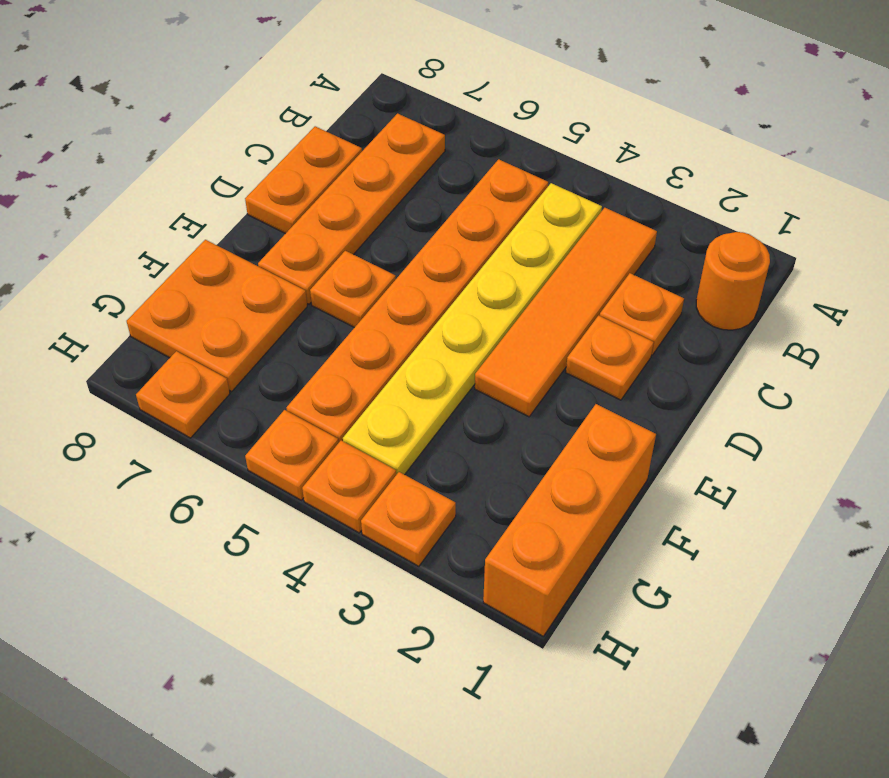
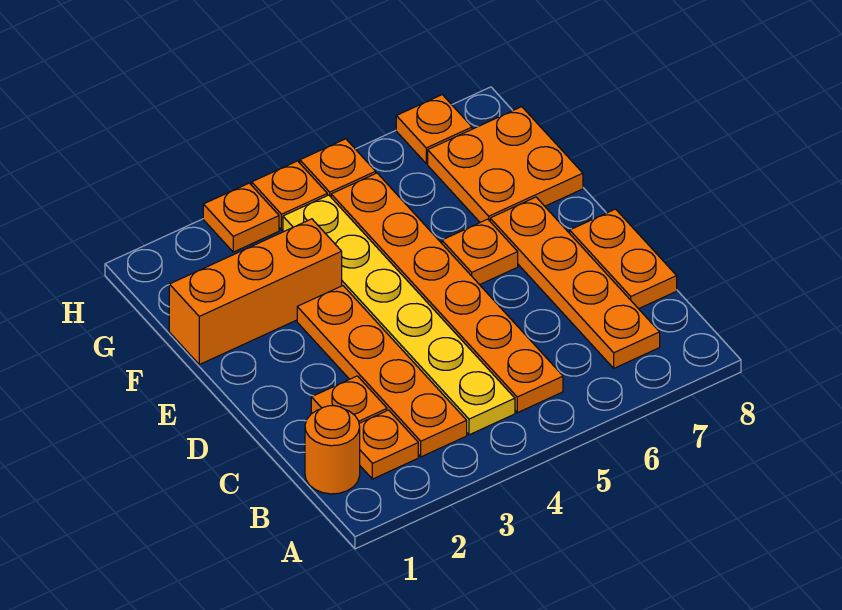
orange tile B3:E3 level 1 -> orange plate B3:E3 level 1
orange plate D2 level 1 -> orange plate B2 level 1
orange brick F1:H1 level 1 -> orange brick F1:F3 level 1

